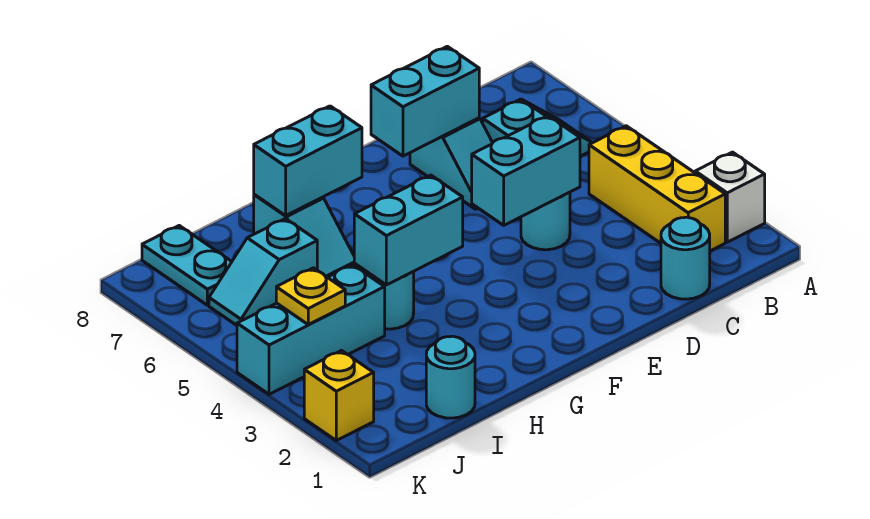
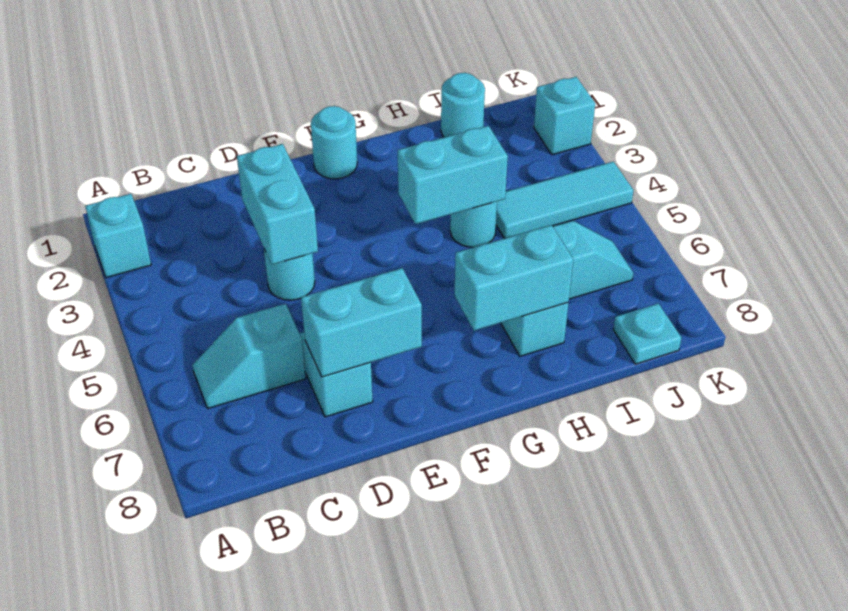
white brick A2 level 1 -> cyan brick A2 level 1
yellow brick B2:B4 level 1 -> none
cyan round brick C1 level 1 -> cyan round brick F1 level 1
cyan brick D4:E4 level 2 -> cyan brick D3:D4 level 2
cyan brick I4:K4 level 1 -> cyan tile I4:K4 level 1
yellow plate J4 level 2 -> none
cyan plate J7:J8 level 1 -> cyan plate J8 level 1
yellow brick K2 level 1 -> cyan brick K2 level 1

